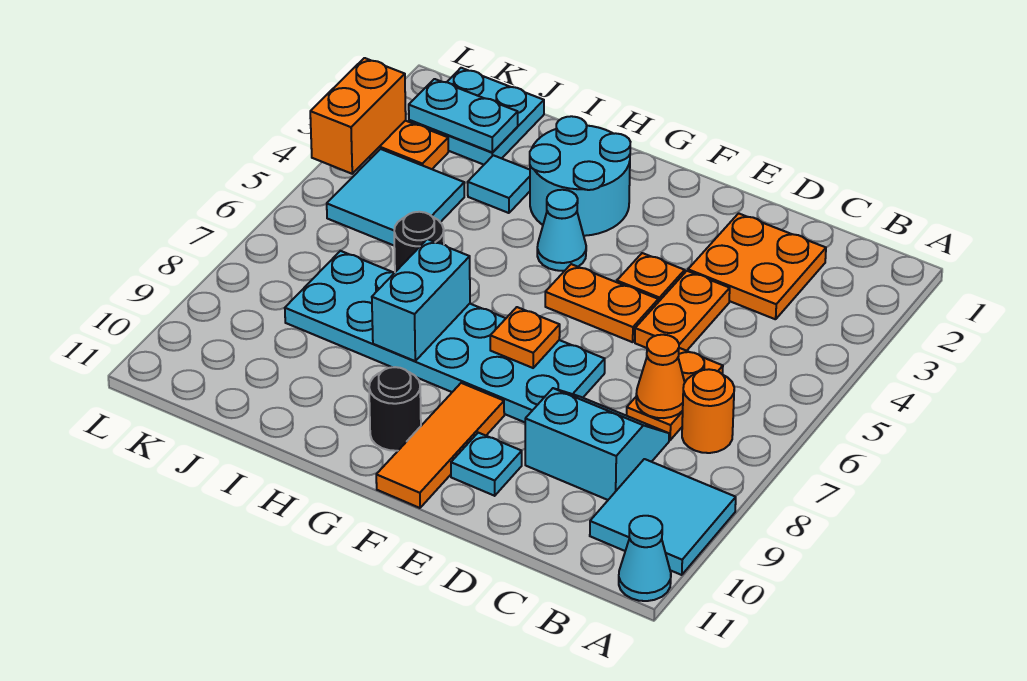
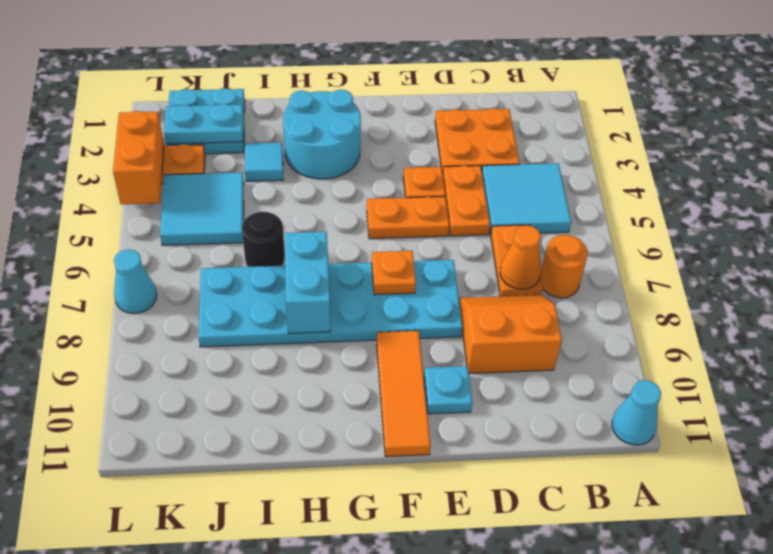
cyan tile A9:B10 level 1 -> cyan tile B4:C5 level 1
cyan slope C8:D9 level 1 top 9 -> orange slope C8:D9 level 1 top 9
cyan cone G4 level 1 -> cyan cone L7 level 1
black round brick G10 level 1 -> none

